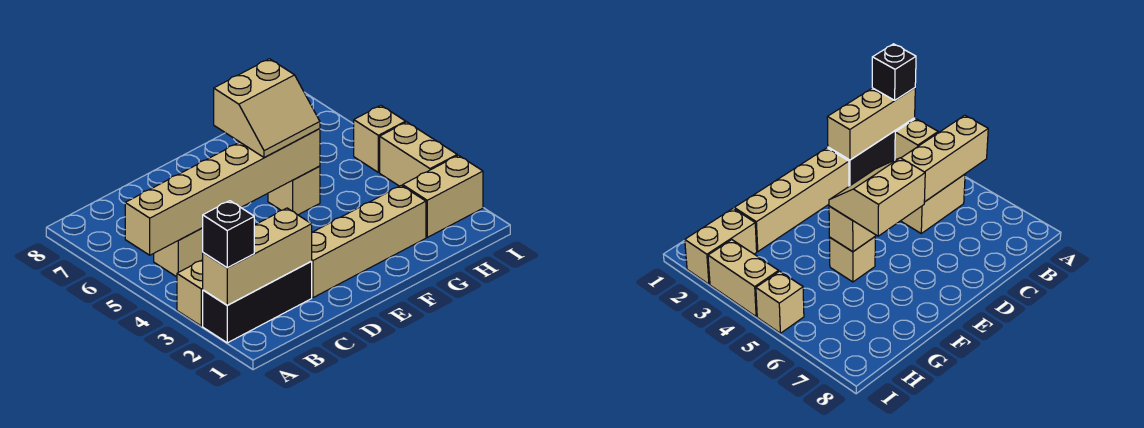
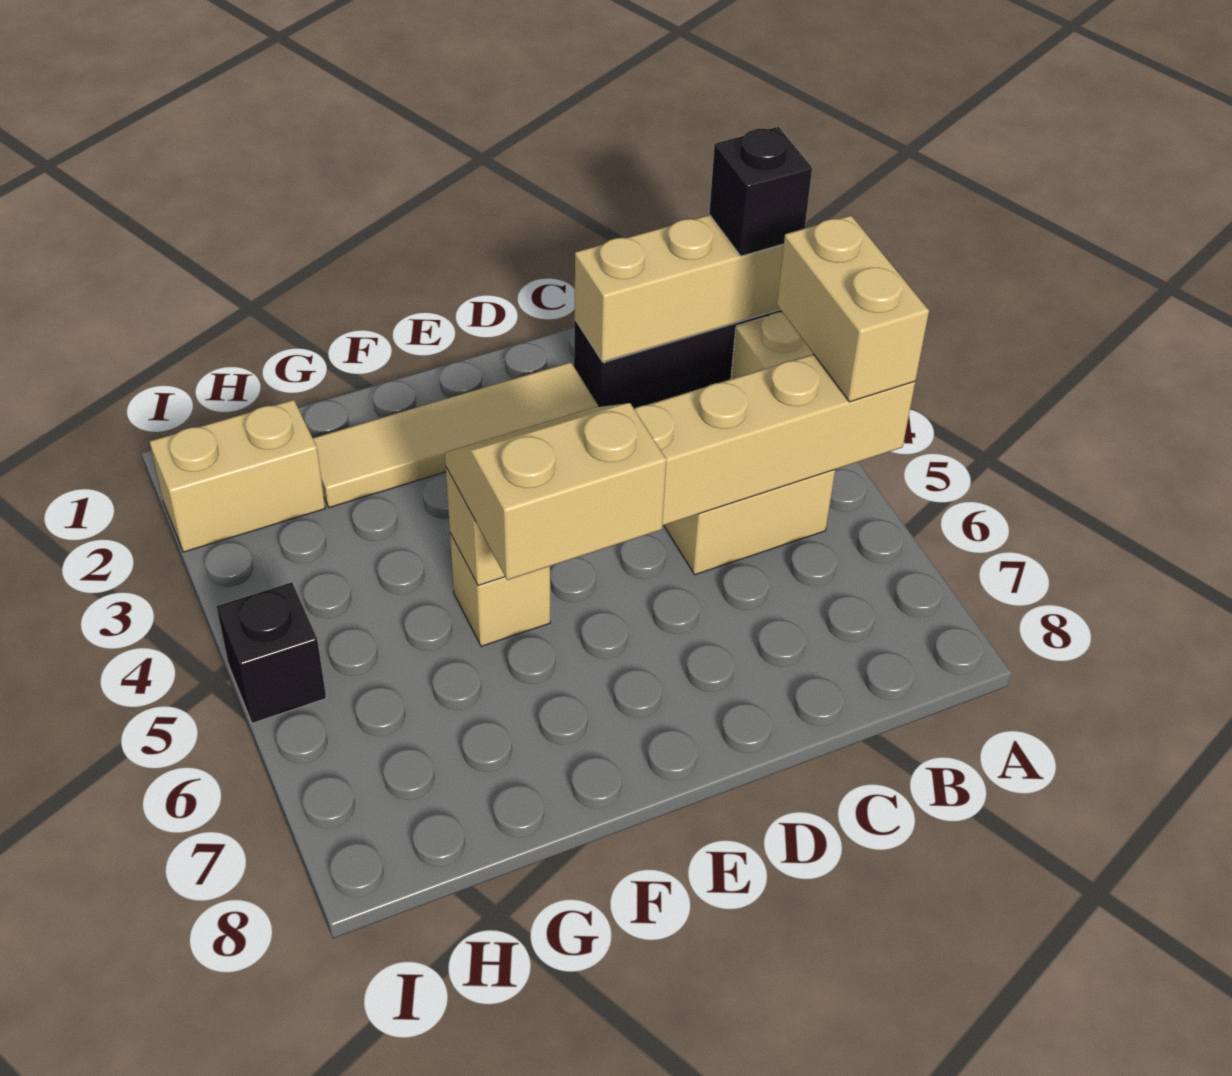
tan brick D2:G2 level 1 -> tan tile D2:G2 level 1
tan brick I3:I4 level 1 -> tan brick A4:A5 level 3
tan brick I5 level 1 -> black brick I5 level 1

